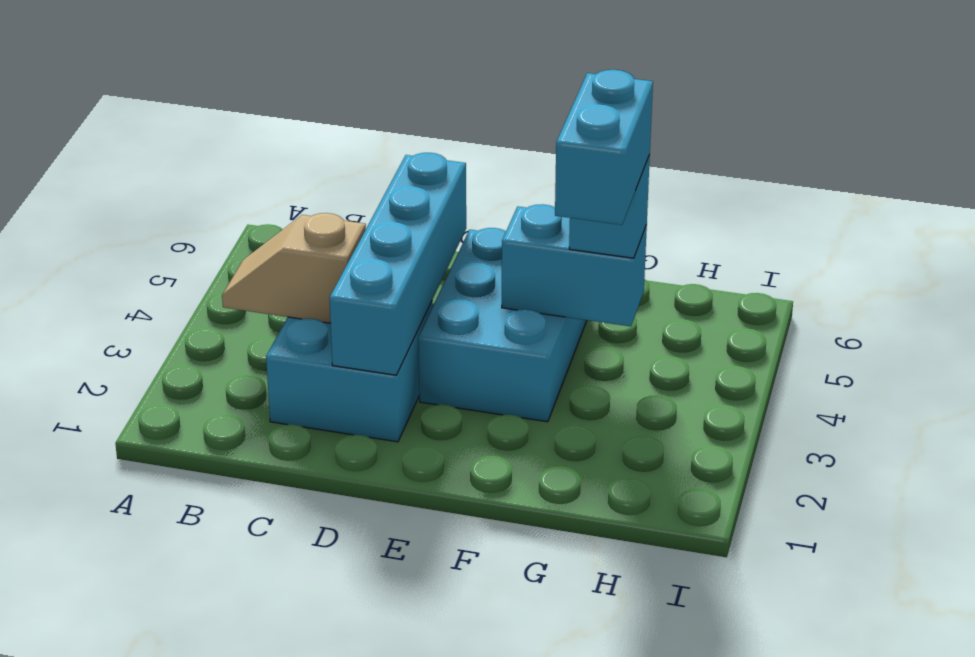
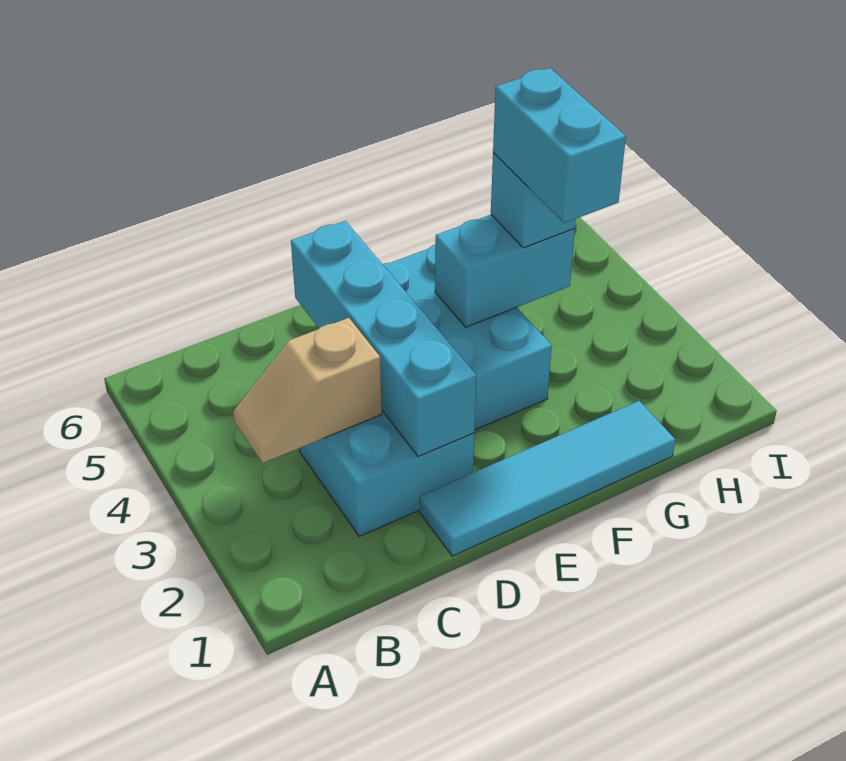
none -> cyan tile D1:G1 level 1

